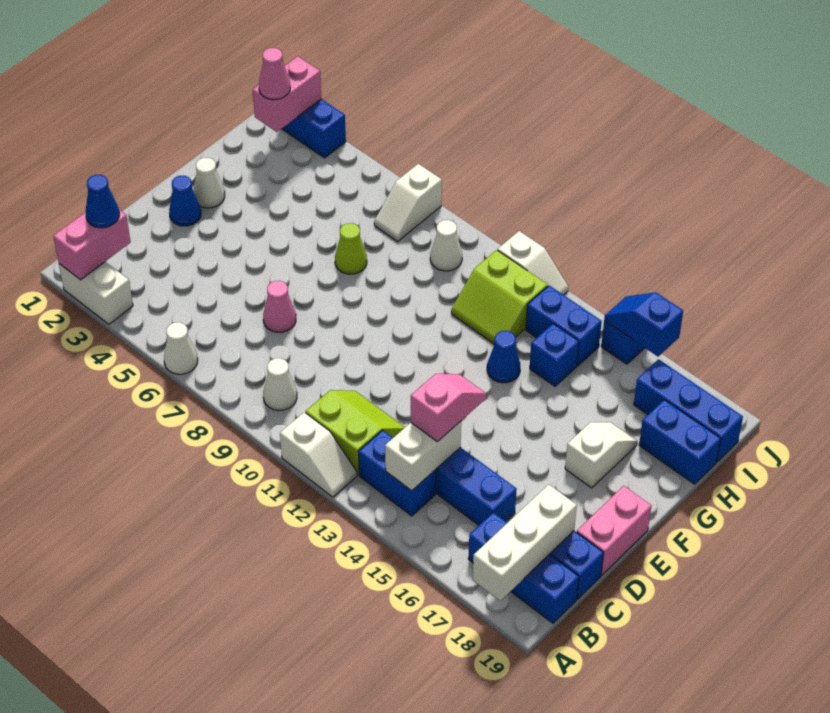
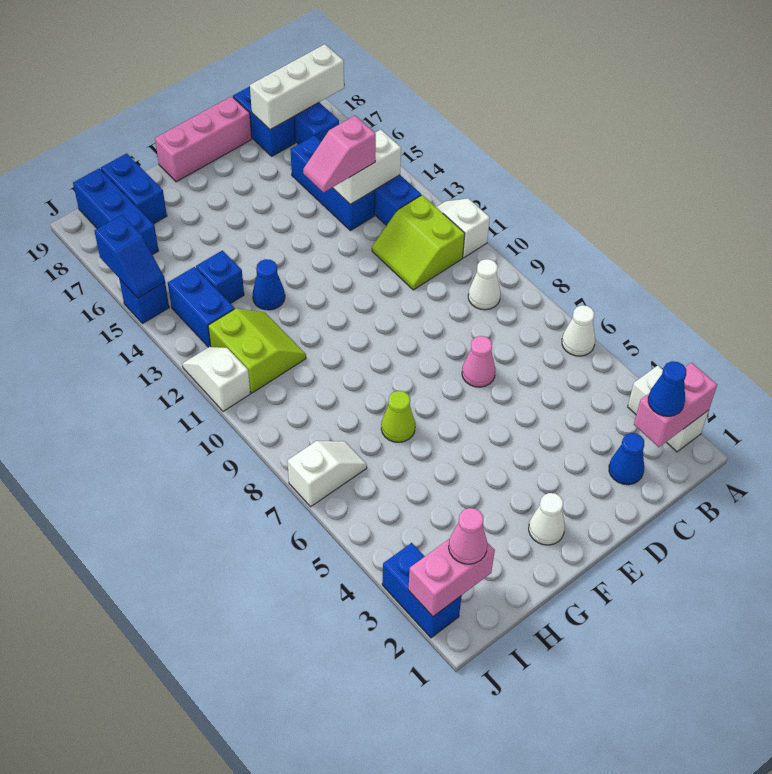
pink brick D19:E19 level 1 -> pink brick D19:F19 level 1
blue cone E2 level 1 -> blue cone C2 level 1
white slope F17:G17 level 1 top F -> none
white cone I9 level 1 -> none

